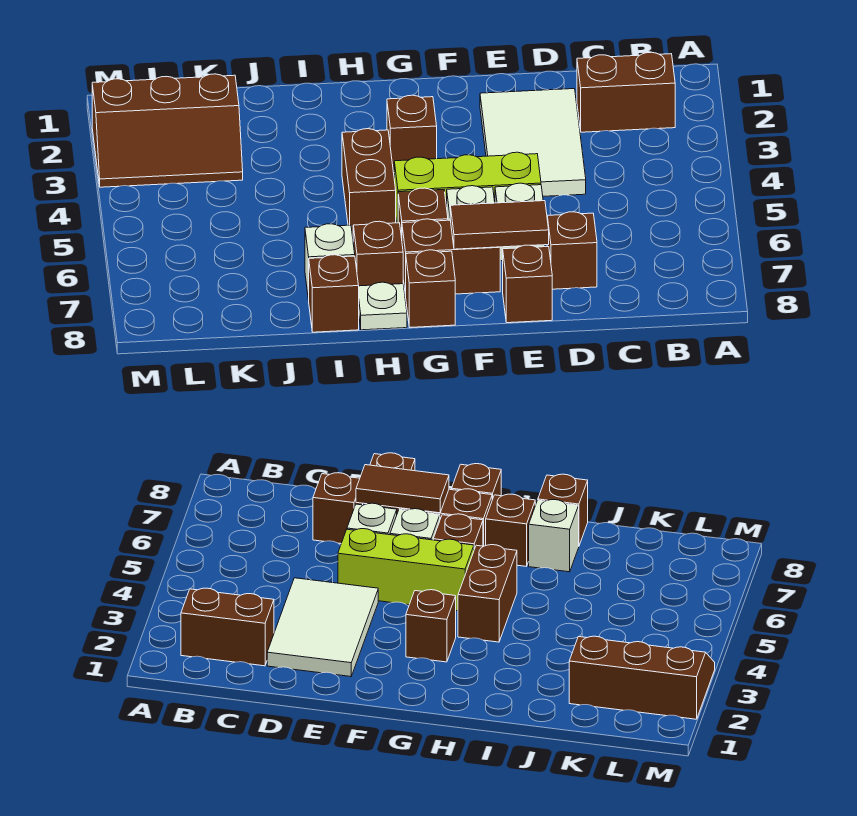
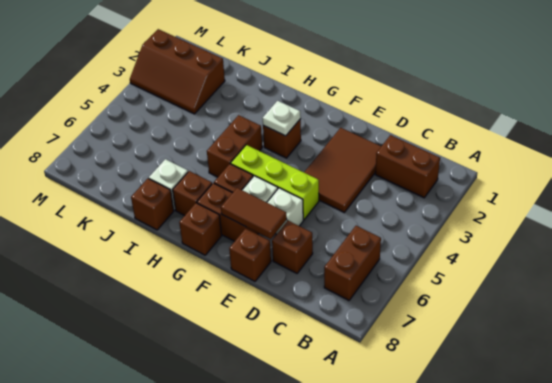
none -> brown brick B6:B7 level 1
white tile D2:E4 level 1 -> brown tile D2:E4 level 1
white plate H8 level 1 -> white plate G3 level 2

